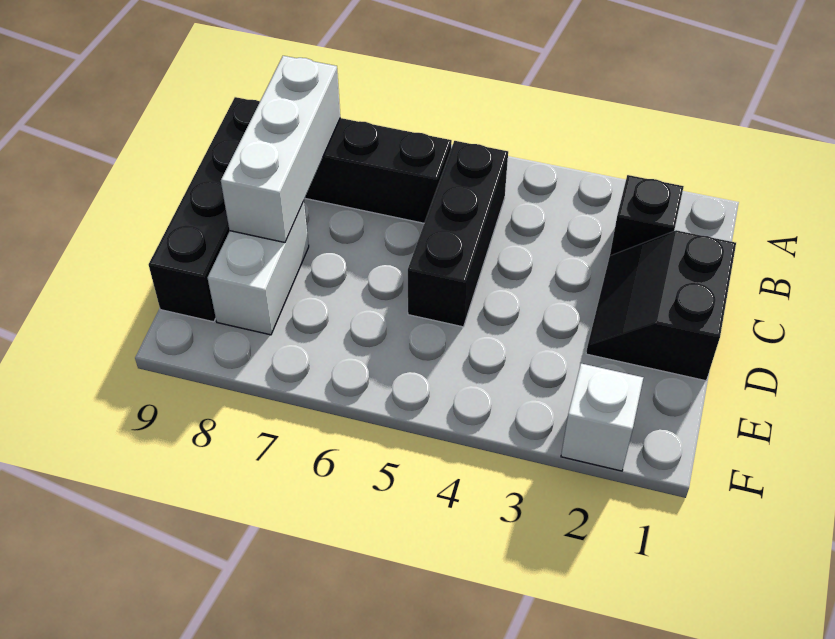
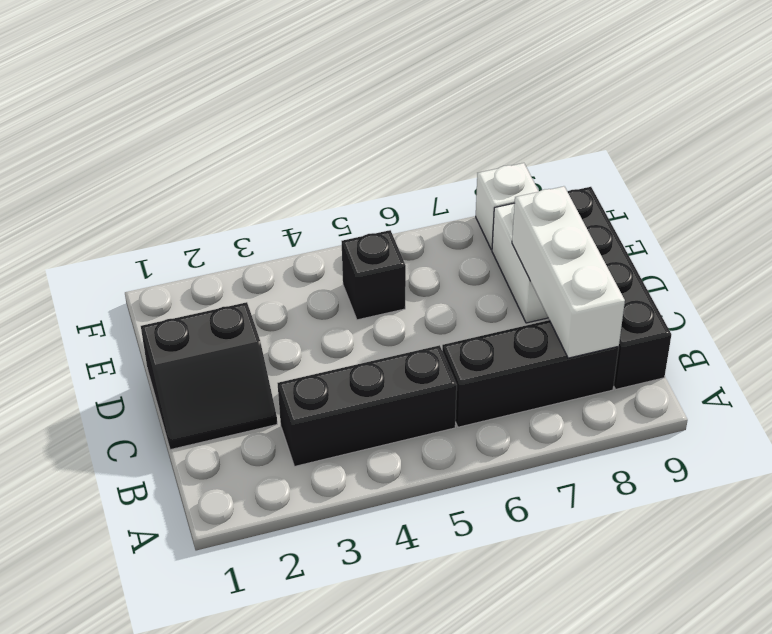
black brick B2 level 1 -> black brick E5 level 1
black brick B5:D5 level 1 -> black brick B3:B5 level 1
black slope C1:D2 level 1 top 1 -> black slope C1:D2 level 1 top D
white brick F2 level 1 -> white brick F8 level 1

